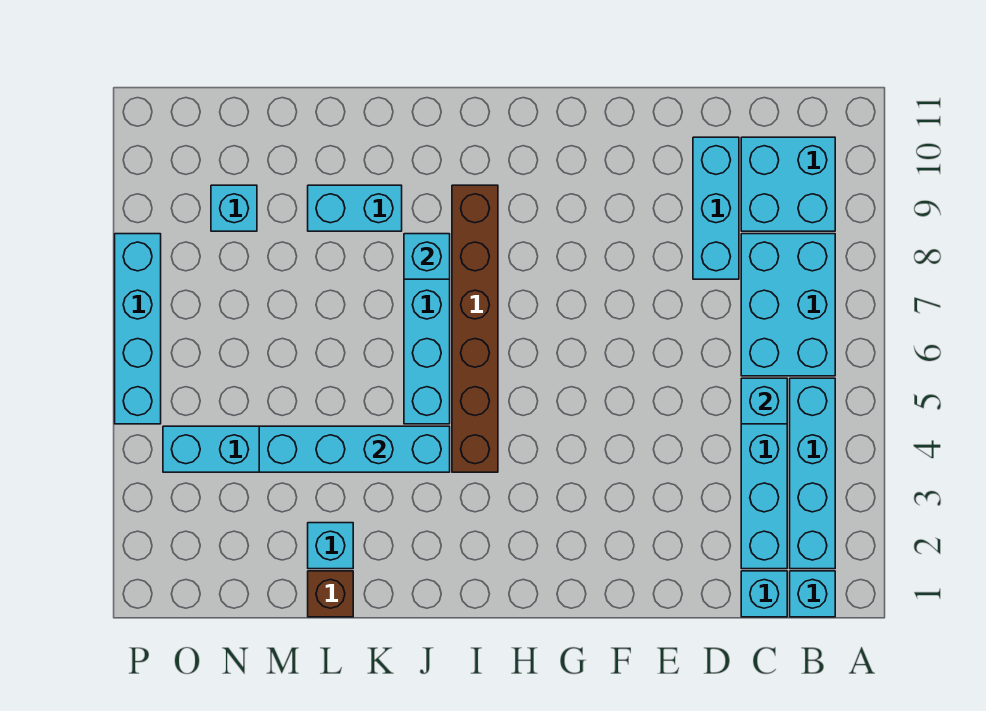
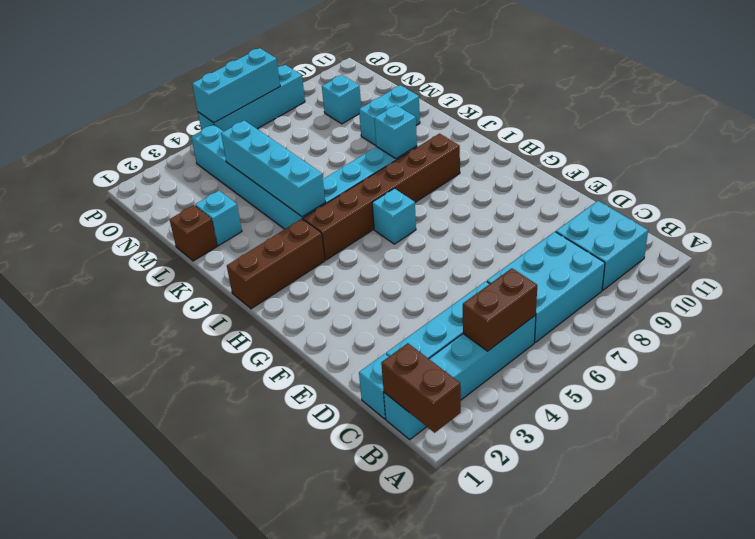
none -> brown brick A1:B1 level 2
none -> brown brick B4:B5 level 2
cyan brick C5 level 2 -> cyan brick H6 level 1
cyan brick D8:D10 level 1 -> cyan brick P5:P7 level 2
none -> brown brick I1:I3 level 1
cyan brick K9:L9 level 1 -> cyan brick L9:L10 level 1

